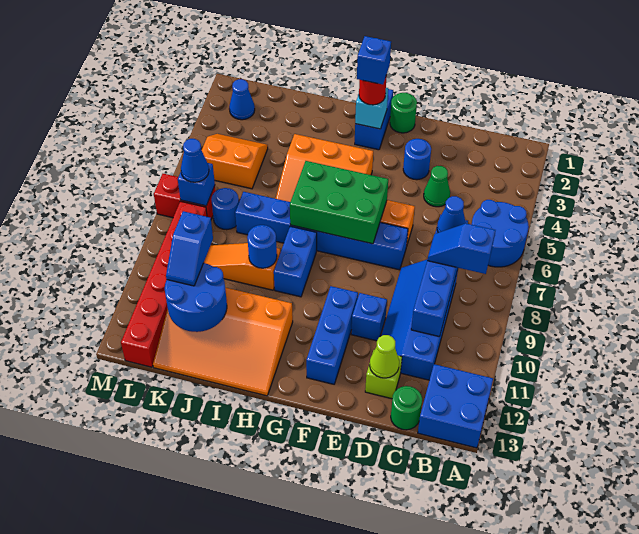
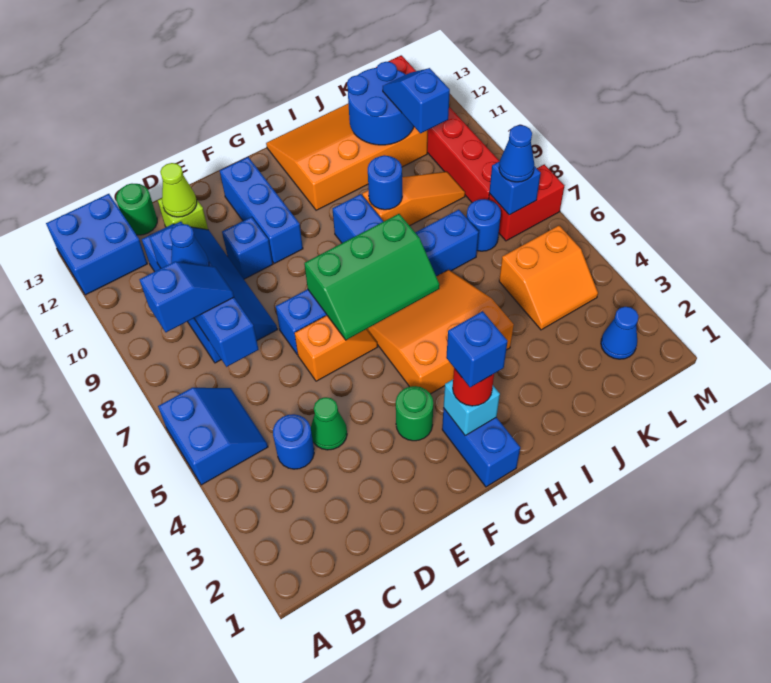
blue round brick A5:B6 level 1 -> blue slope A5:B6 level 1 top A
blue cone C7 level 3 -> blue cone C9 level 3
blue round brick E3 level 1 -> blue round brick C4 level 1
green round brick F1 level 1 -> green round brick F3 level 1
green brick F6:H7 level 2 -> green slope F6:H7 level 2 top 7

